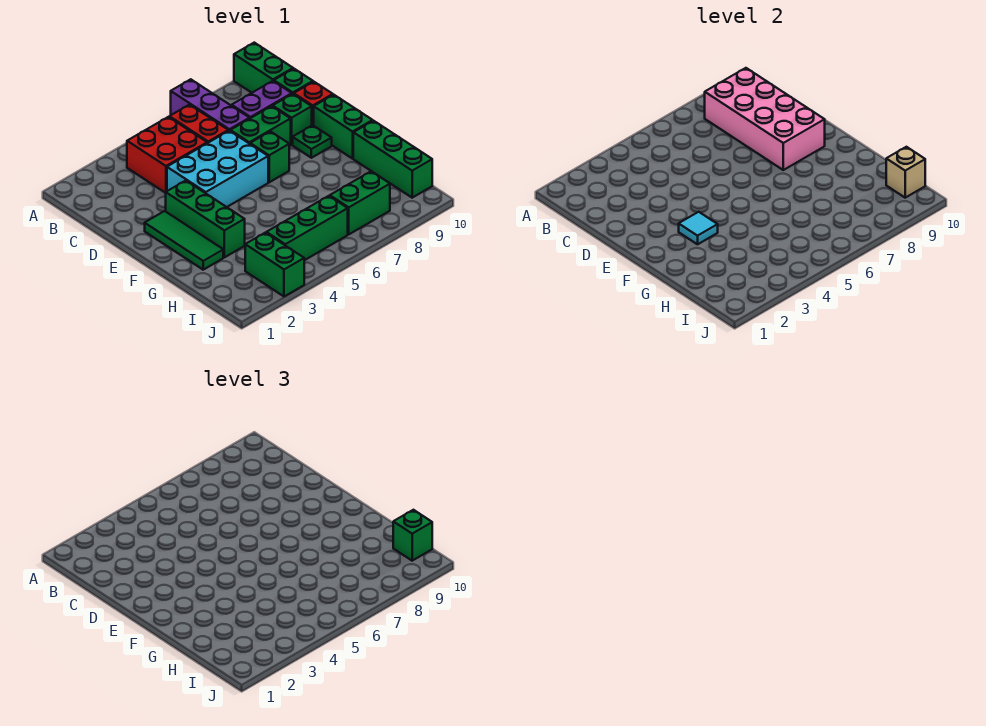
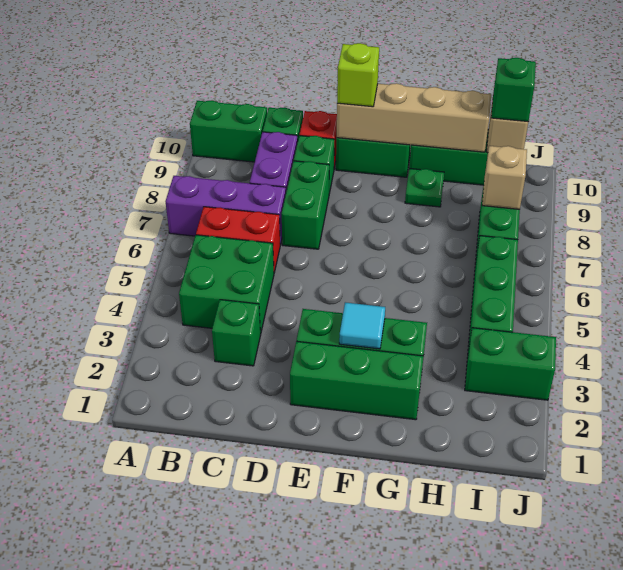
red brick B4:C5 level 1 -> green brick B4:C5 level 1
pink brick B8:E9 level 2 -> none
cyan brick D4:E6 level 1 -> none
green tile E2:G2 level 1 -> green brick E2:G2 level 1
green brick E7 level 1 -> green brick C3 level 1
green plate E9 level 1 -> green plate G9 level 1
none -> tan brick E10:H10 level 2
none -> lime brick E10 level 3
none -> tan brick I8 level 2

